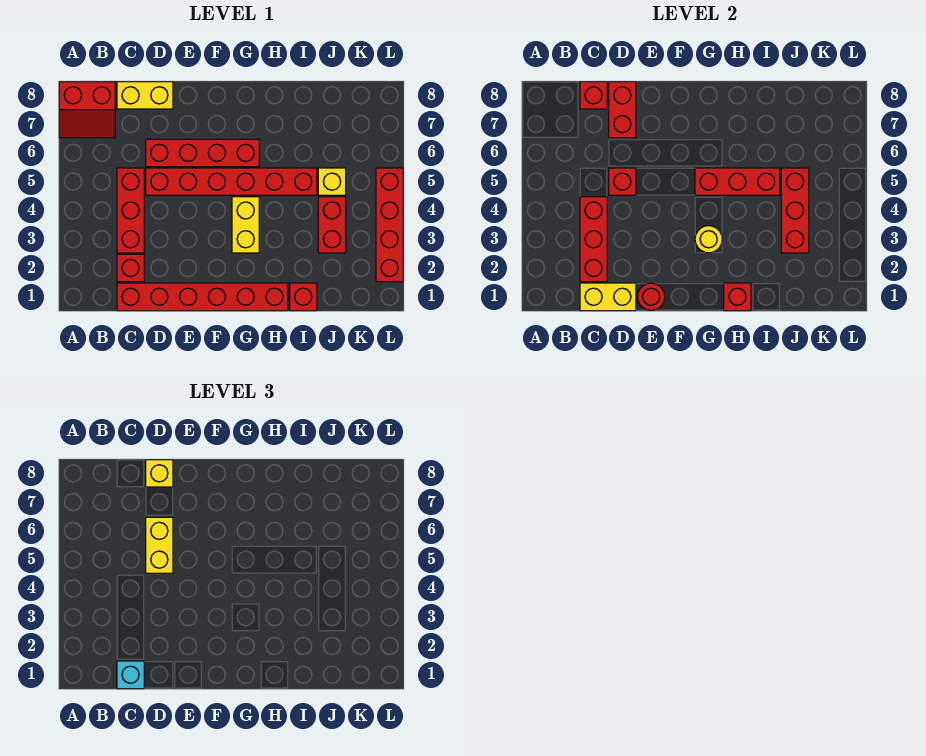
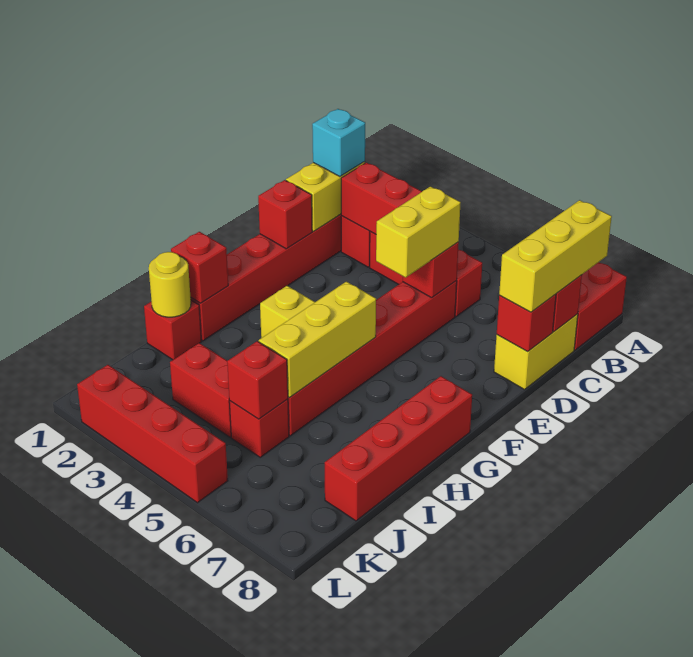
yellow brick D5:D6 level 3 -> yellow brick D5:E5 level 3
red brick D6:G6 level 1 -> red brick G8:J8 level 1
red brick D7:D8 level 2 -> red brick D8 level 2
yellow brick D8 level 3 -> yellow brick B8:D8 level 3
red round brick E1 level 2 -> red brick E1 level 2
yellow round brick G3 level 2 -> yellow round brick I1 level 2
red brick G5:I5 level 2 -> yellow brick G5:I5 level 2
red brick J3:J5 level 2 -> red brick J5 level 2
yellow brick J5 level 1 -> red brick J5 level 1

